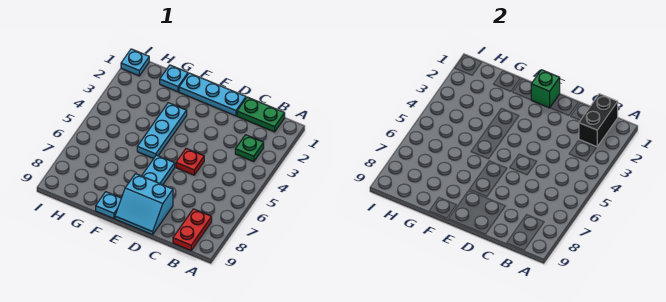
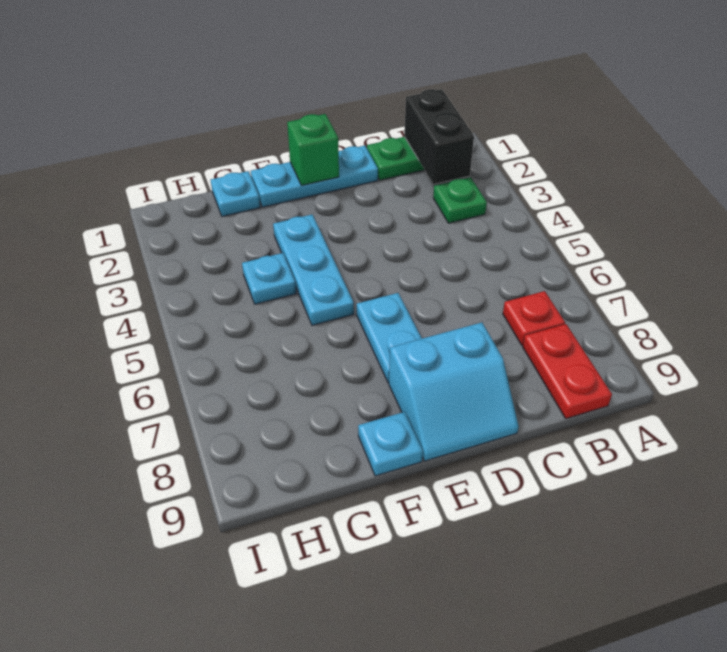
red plate D5 level 1 -> red plate B7 level 1
cyan plate I1 level 1 -> cyan plate G4 level 1

